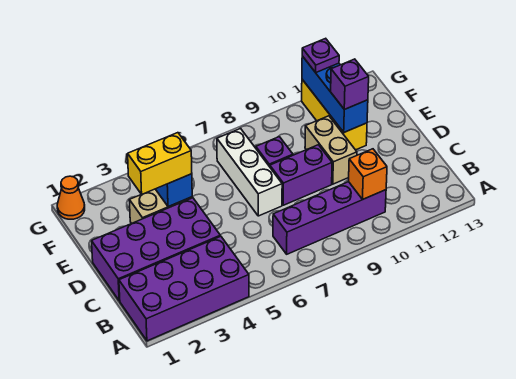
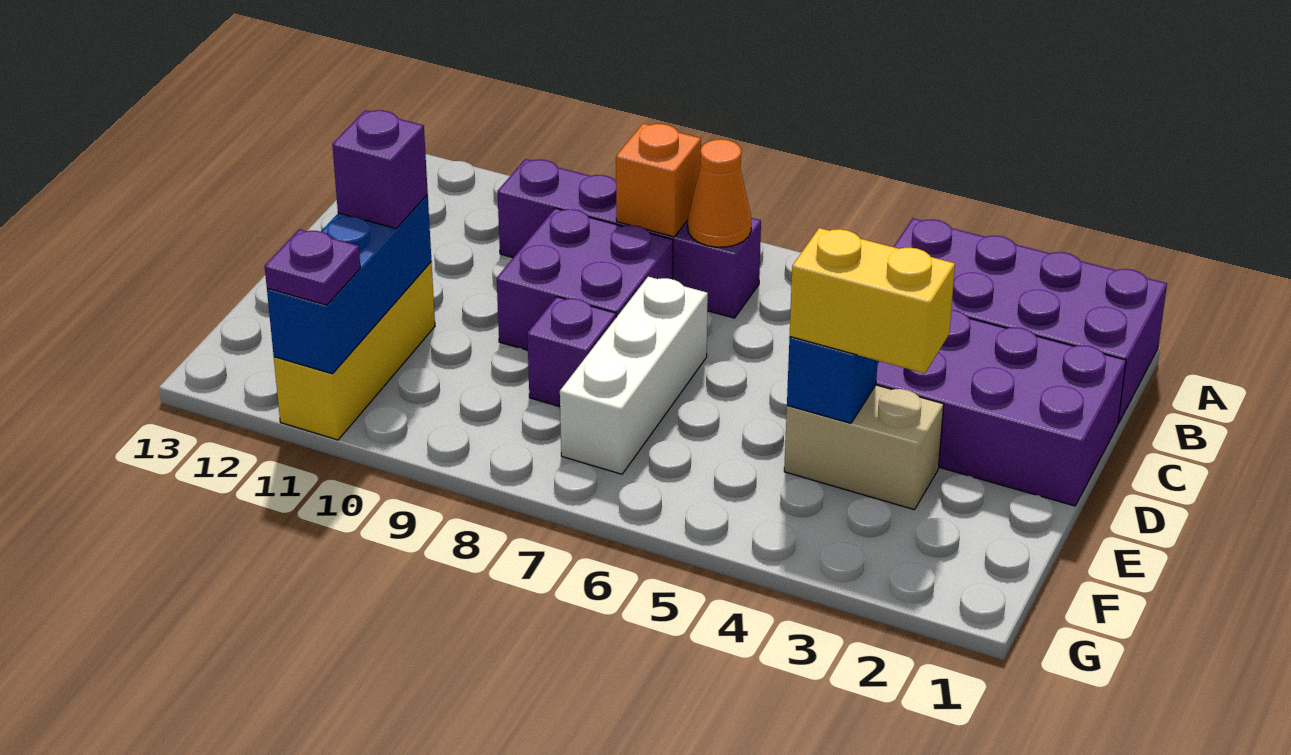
orange brick B10 level 2 -> orange brick B8 level 2
purple brick D8:D9 level 1 -> purple brick C8:D9 level 1
tan brick D10:E10 level 1 -> none
orange cone G1 level 1 -> orange cone B7 level 2

